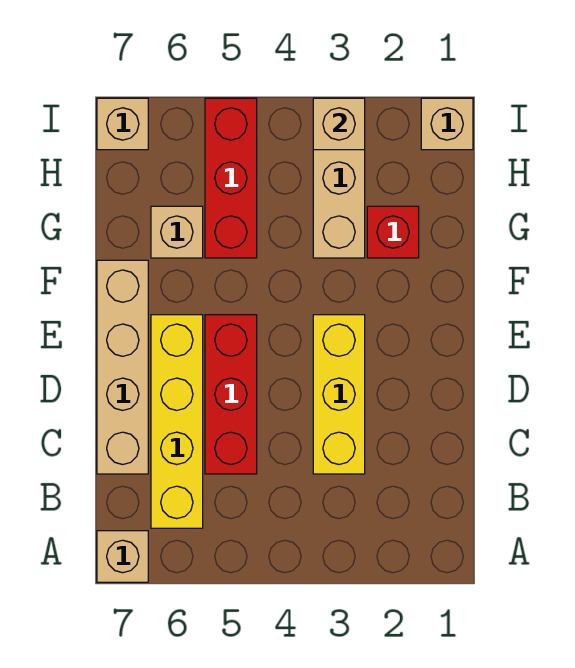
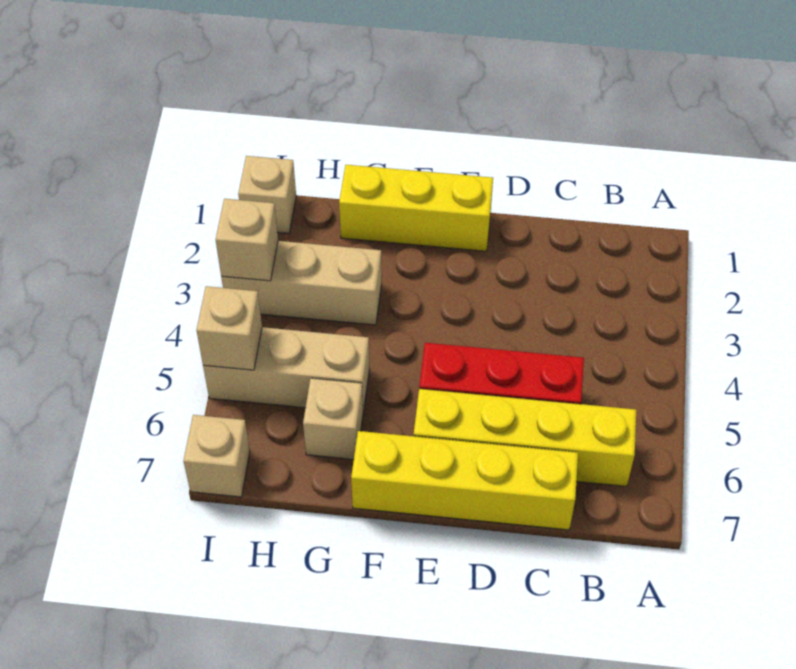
tan brick A7 level 1 -> tan brick I5 level 2
yellow brick C3:E3 level 1 -> yellow brick E1:G1 level 1
tan brick C7:F7 level 1 -> yellow brick C7:F7 level 1
red brick G2 level 1 -> none
red brick G5:I5 level 1 -> tan brick G5:I5 level 1

